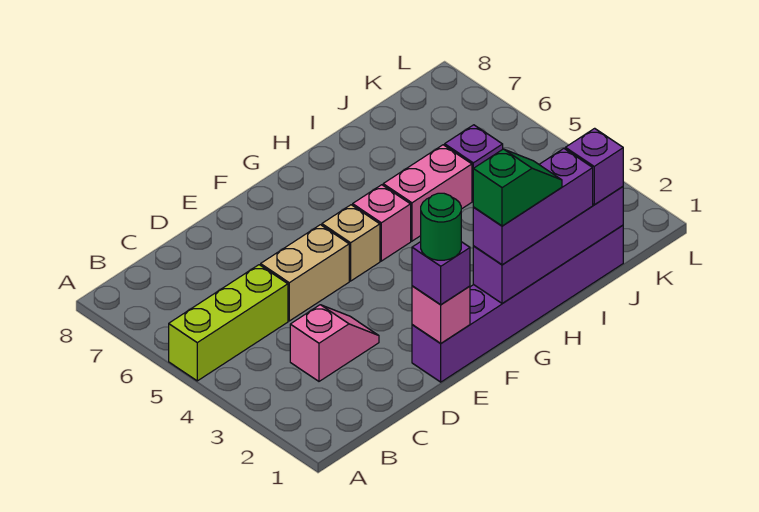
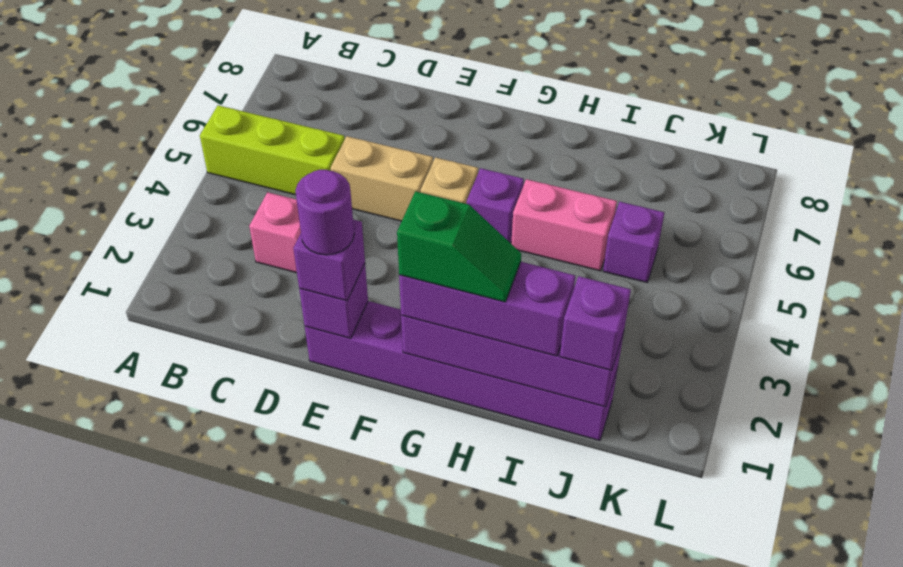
pink brick E1 level 2 -> purple brick E1 level 2
green round brick E1 level 4 -> purple round brick E1 level 4
pink brick G5 level 1 -> purple brick G5 level 1

